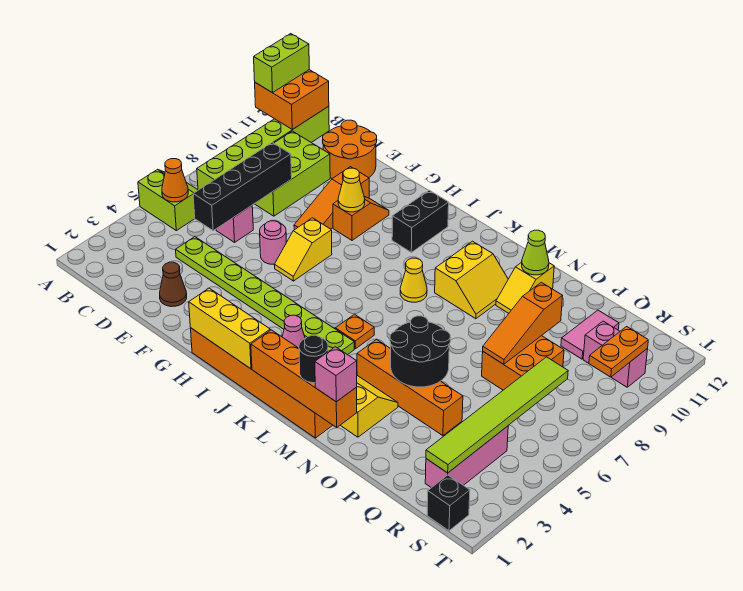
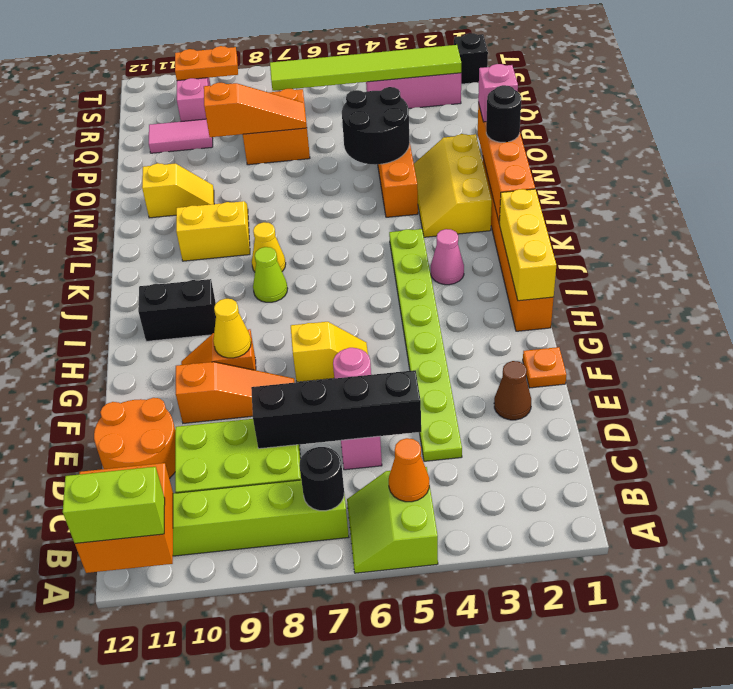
none -> black round brick B7 level 2
orange plate K5 level 1 -> orange plate F1 level 1
lime cone N11 level 2 -> lime cone J8 level 1

